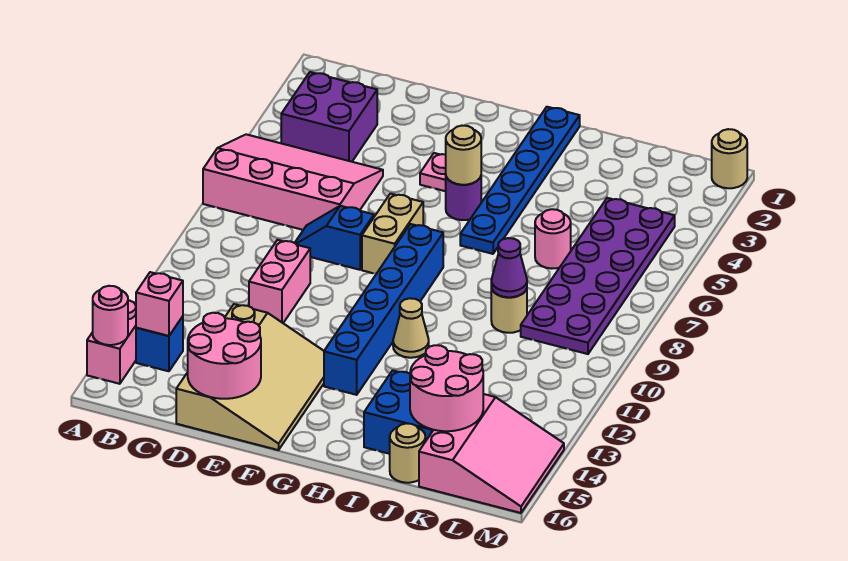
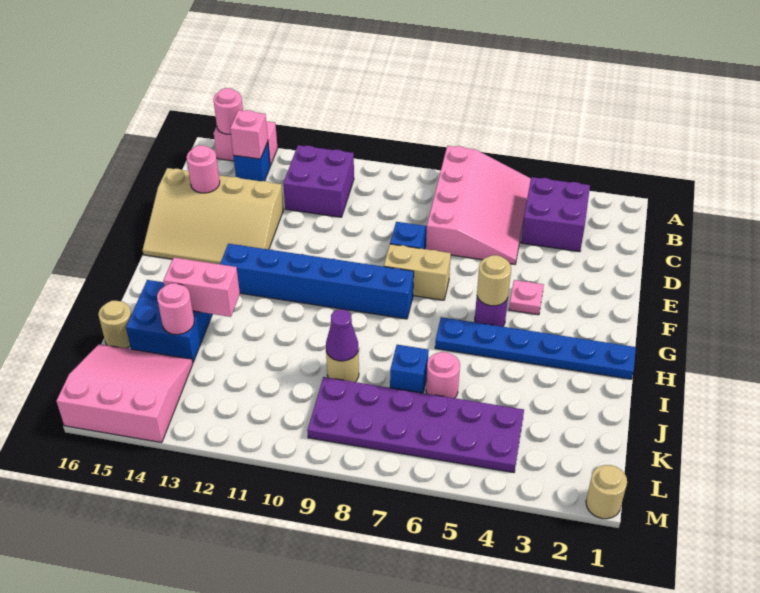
none -> purple brick B11:C12 level 1
pink brick D10:D11 level 1 -> pink brick I13:I14 level 2
pink round brick D15:E16 level 2 -> pink round brick D15 level 2
tan cone H11 level 1 -> none
none -> blue brick J7 level 1
pink round brick J14:K15 level 2 -> pink round brick J14 level 2
pink slope K14:M16 level 1 top K -> pink slope K14:M16 level 1 top M

